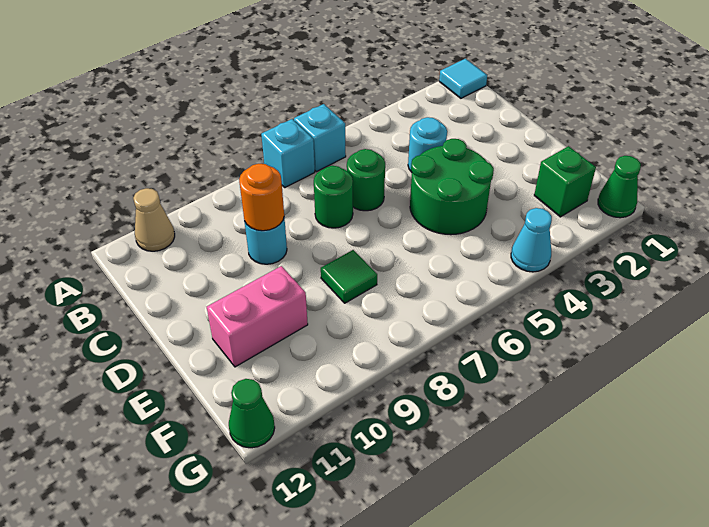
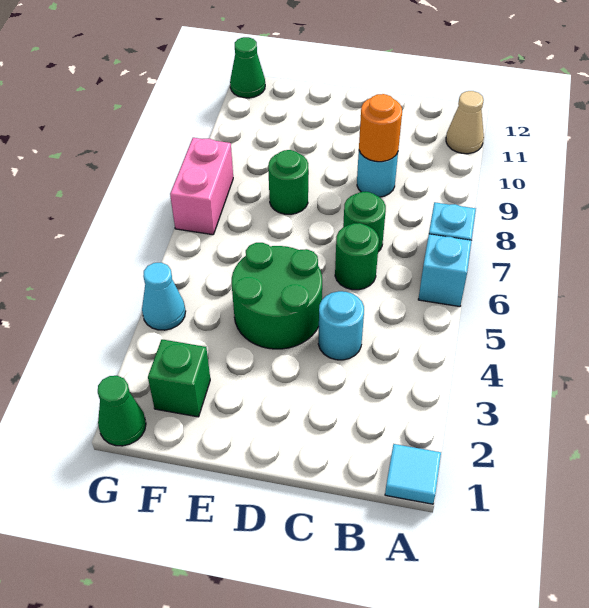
green tile E8 level 1 -> green round brick E8 level 1
pink brick E10:E11 level 1 -> pink brick G7:G8 level 1

